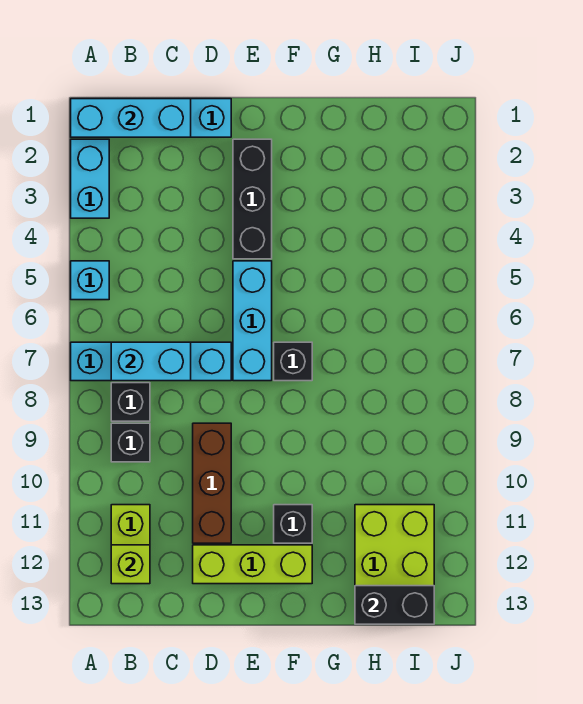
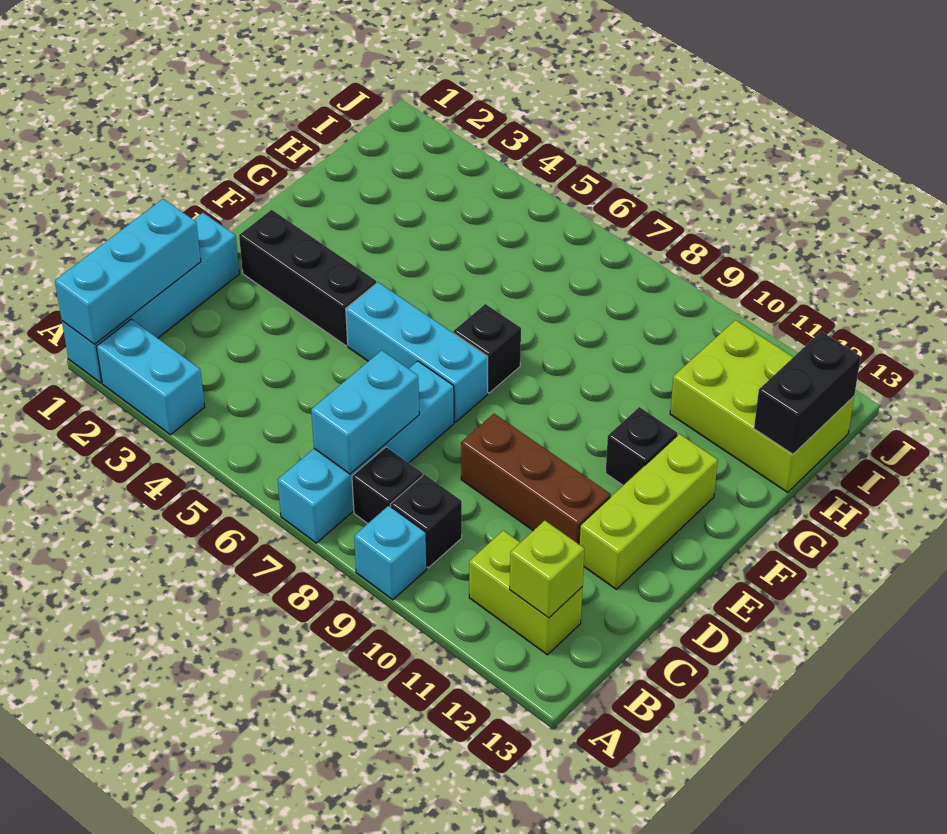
cyan brick A5 level 1 -> cyan brick A9 level 1

